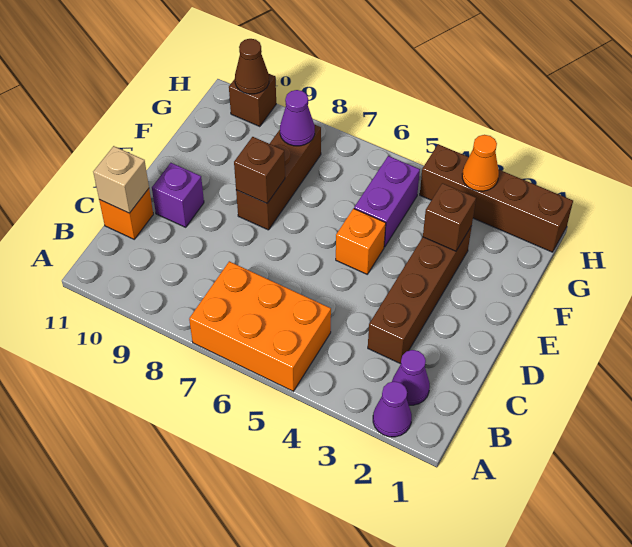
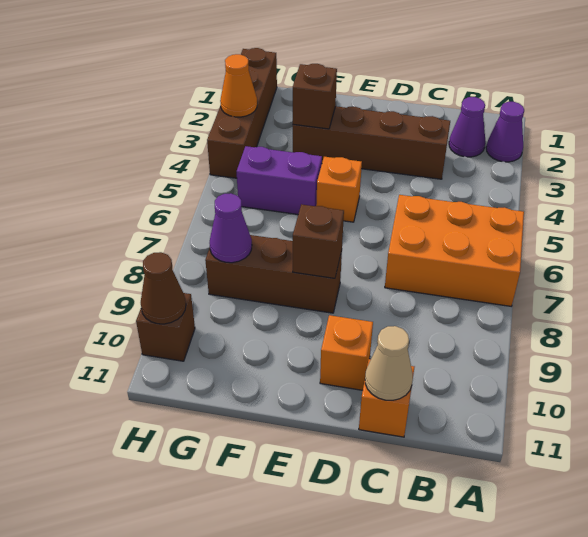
orange brick A5:B7 level 1 -> orange brick A6:C7 level 1
tan brick C11 level 2 -> tan cone C11 level 2
purple brick D10 level 1 -> orange brick D10 level 1

